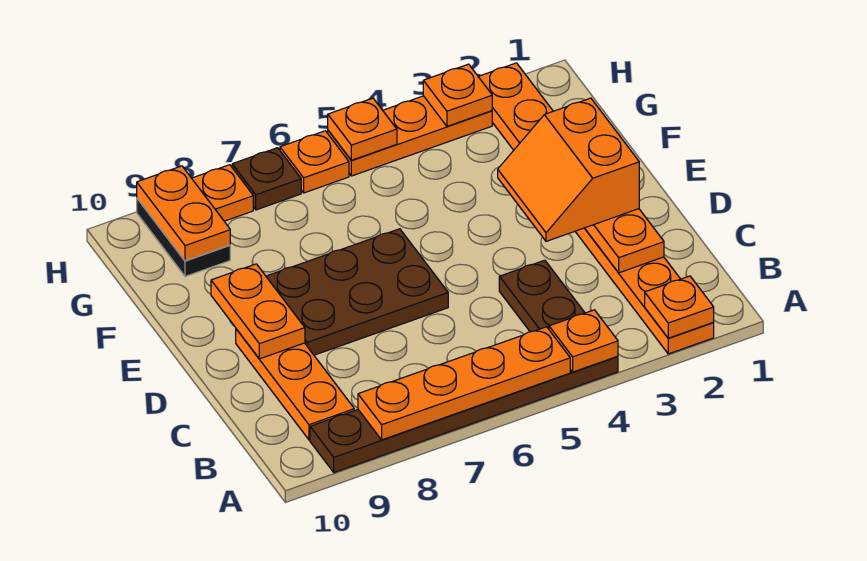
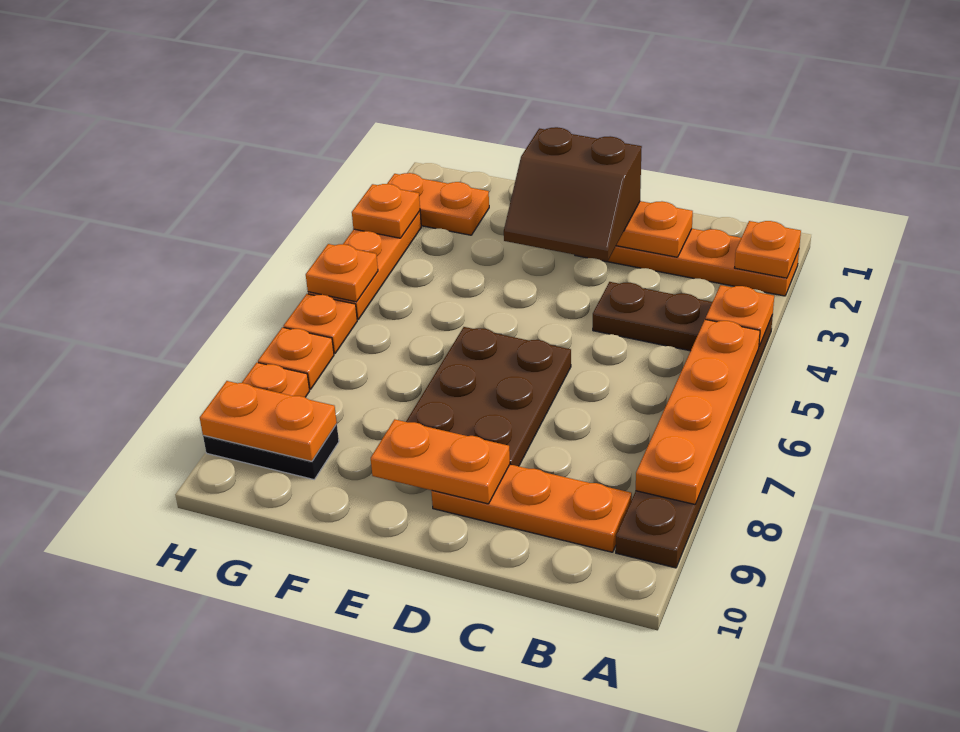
orange slope D2:E3 level 3 top 2 -> brown slope D2:E3 level 3 top 2
brown plate H7 level 1 -> orange plate H7 level 1

